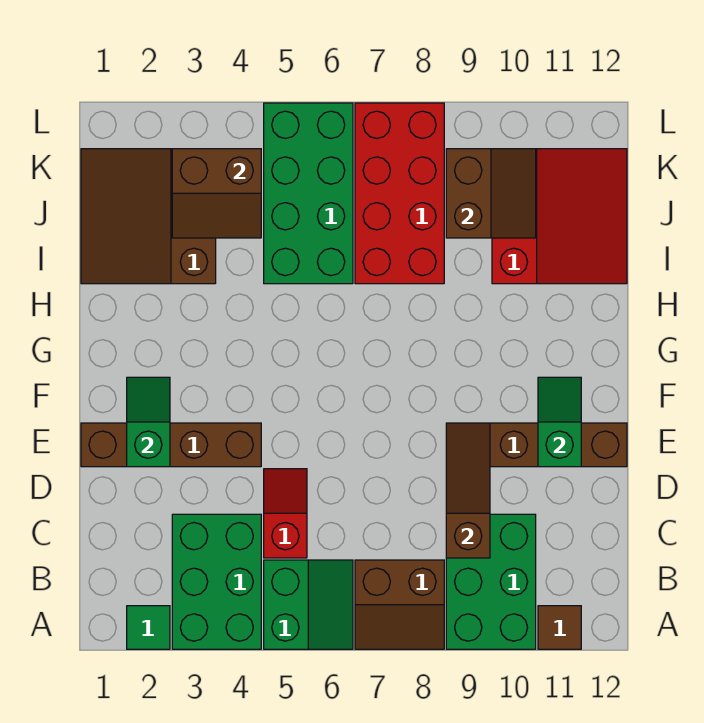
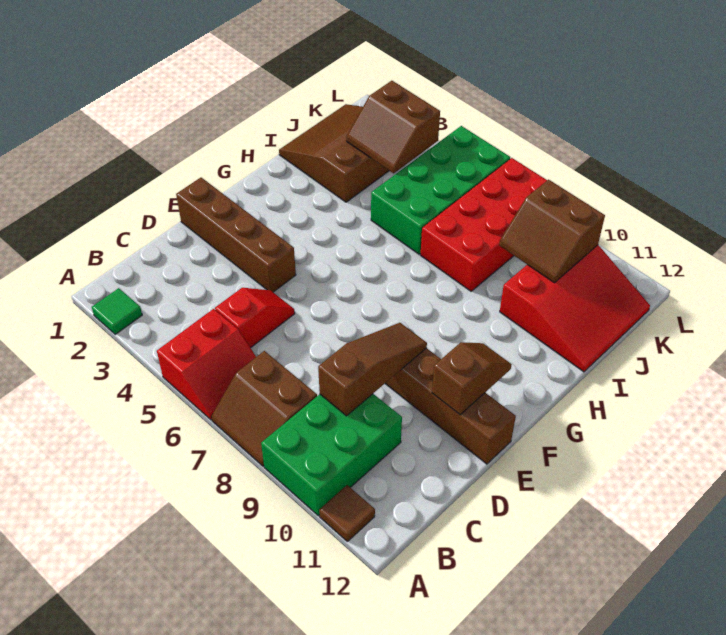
green brick A3:C4 level 1 -> none
green slope A5:B6 level 1 top 5 -> red slope A5:B6 level 1 top 5
green slope E2:F2 level 2 top E -> none
green slope E11:F11 level 2 top E -> brown slope E11:F11 level 2 top E
brown slope J9:K10 level 2 top 9 -> brown slope J9:K10 level 2 top K

